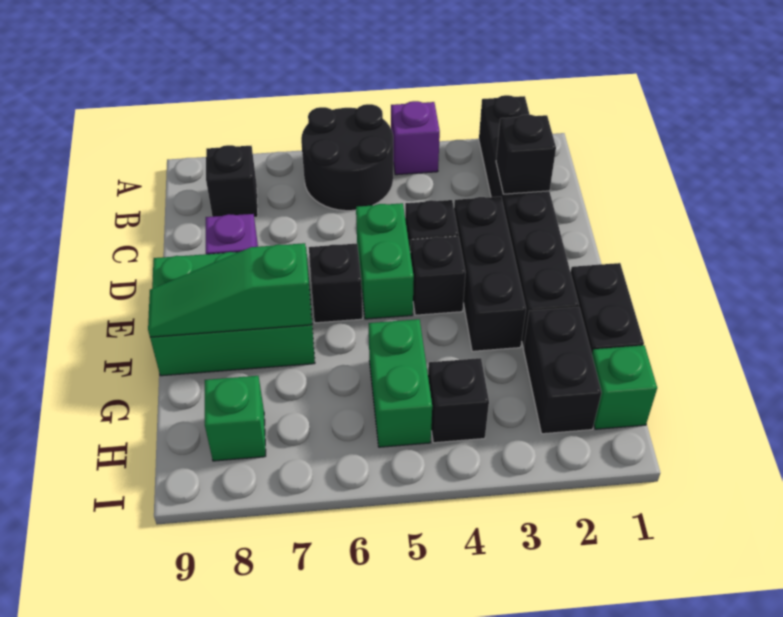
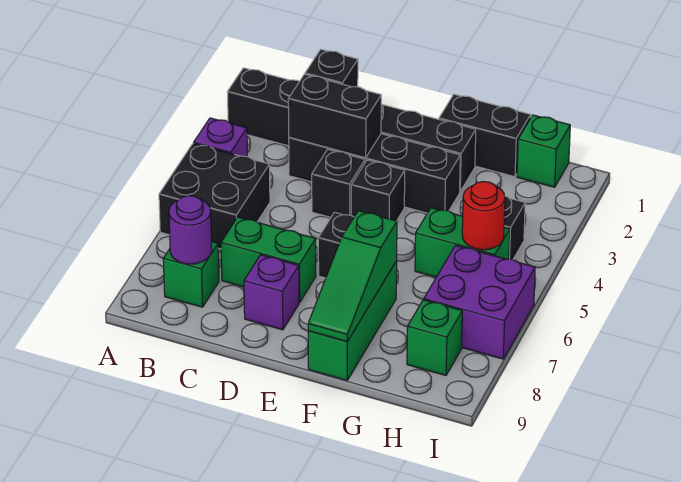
black round brick A5:B6 level 1 -> black brick A5:B6 level 1
black brick B8 level 1 -> green brick B8 level 1
none -> purple round brick B8 level 2
black brick D3:F3 level 1 -> black brick C3:F3 level 1
green brick D5:E5 level 1 -> green brick C7:D7 level 1
green brick E7:F9 level 1 -> green brick F7:F9 level 1
black brick G2:H2 level 1 -> black brick C3:D3 level 2
none -> red round brick H5 level 2
none -> purple brick H6:I7 level 1

